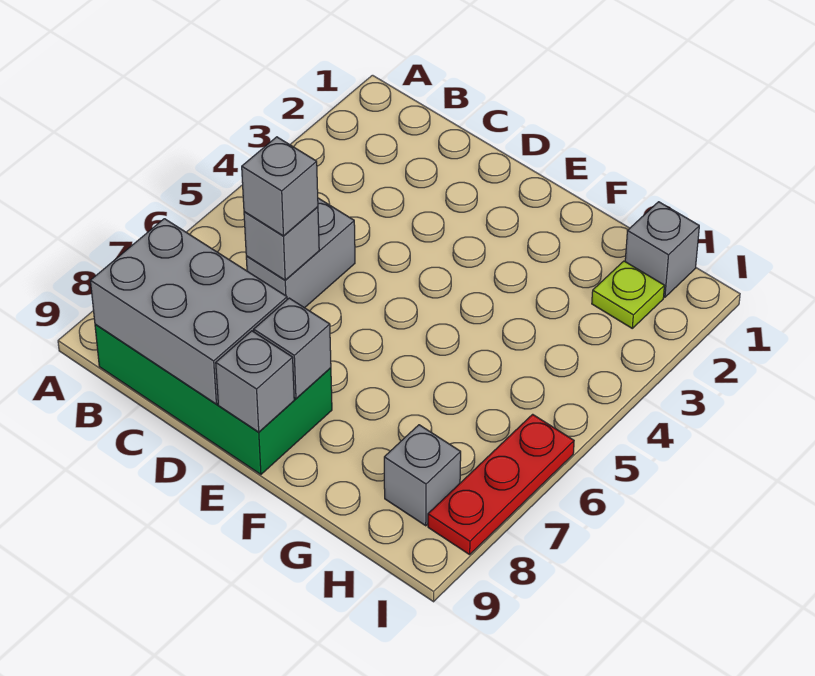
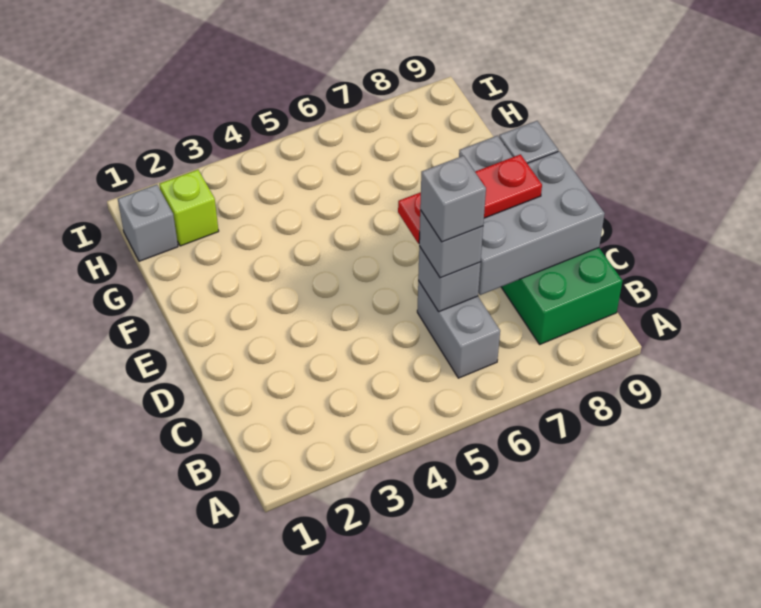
grey brick B8:D9 level 2 -> grey brick C7:D9 level 2
grey brick C5:C6 level 1 -> grey brick B6:C6 level 1
lime plate H2 level 1 -> lime brick H2 level 1
grey brick H8 level 1 -> grey brick C6 level 4
red plate I6:I8 level 1 -> red plate D6:D8 level 3

